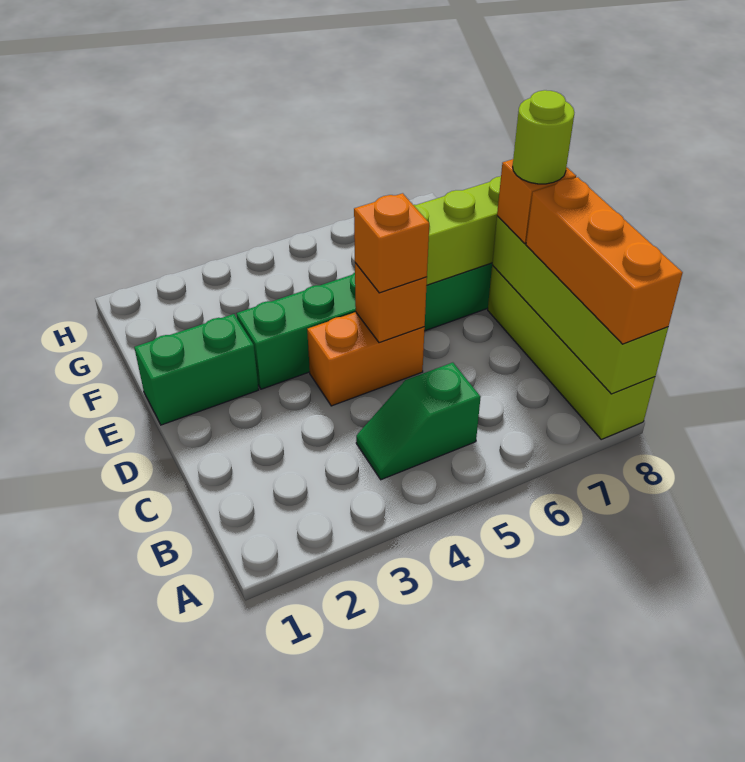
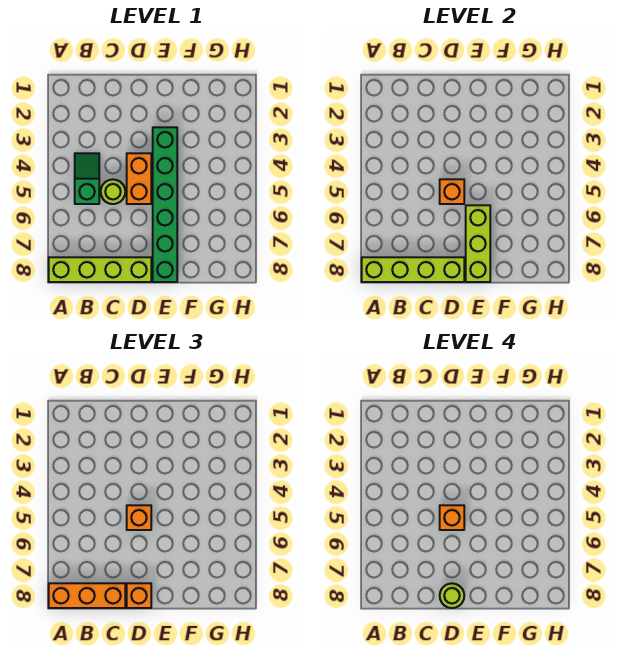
none -> lime round brick C5 level 1
none -> orange brick D5 level 4
green brick E1:E2 level 1 -> none

